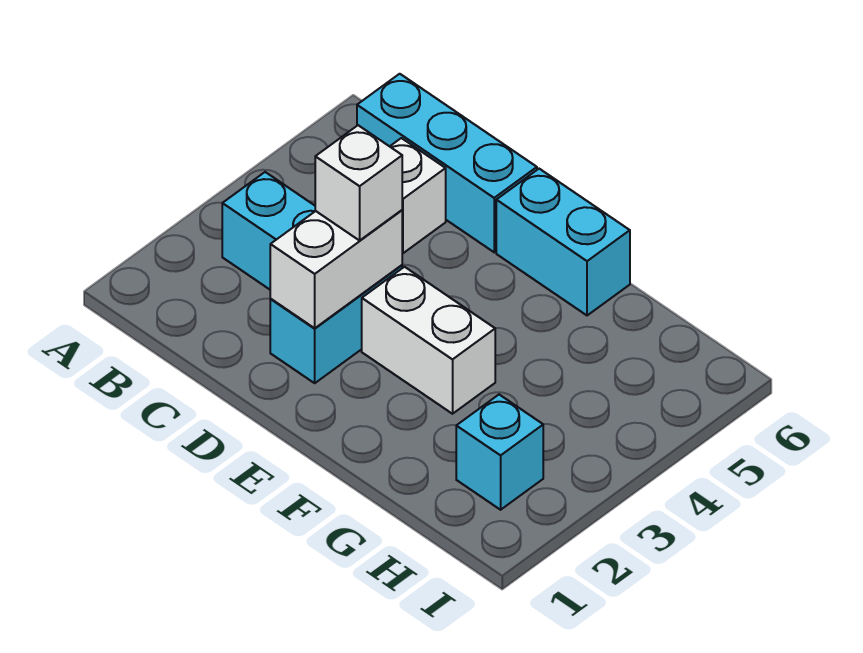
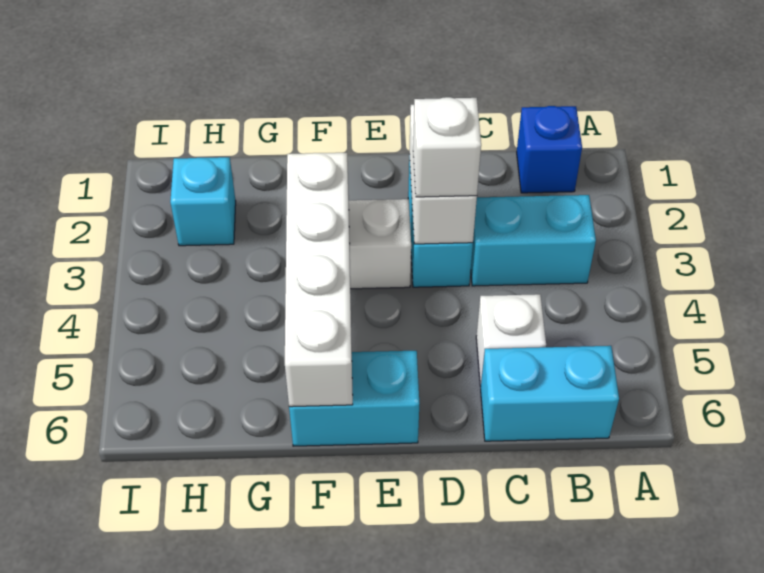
none -> blue brick B1 level 1
cyan brick B6:D6 level 1 -> cyan brick B6:C6 level 1
none -> white brick F3:F6 level 2

